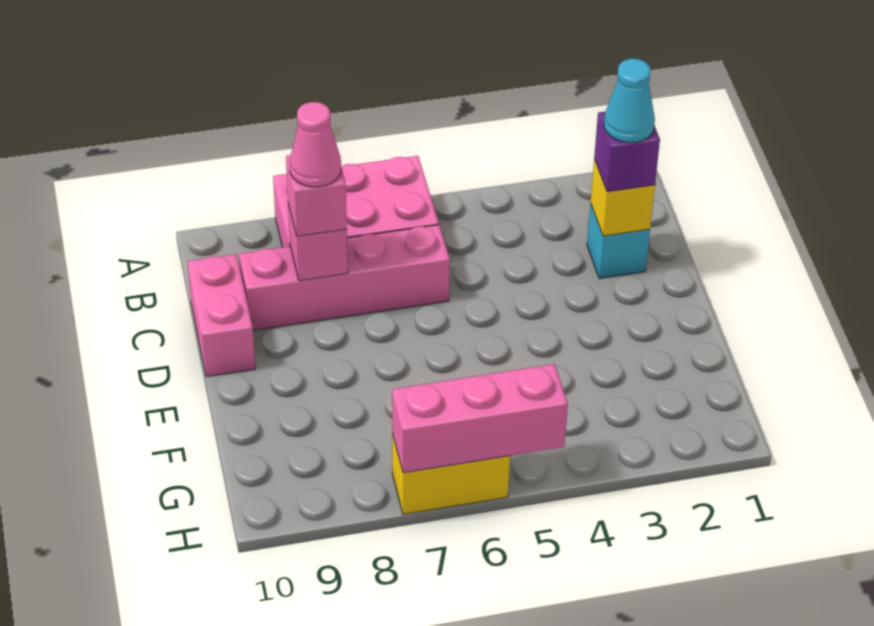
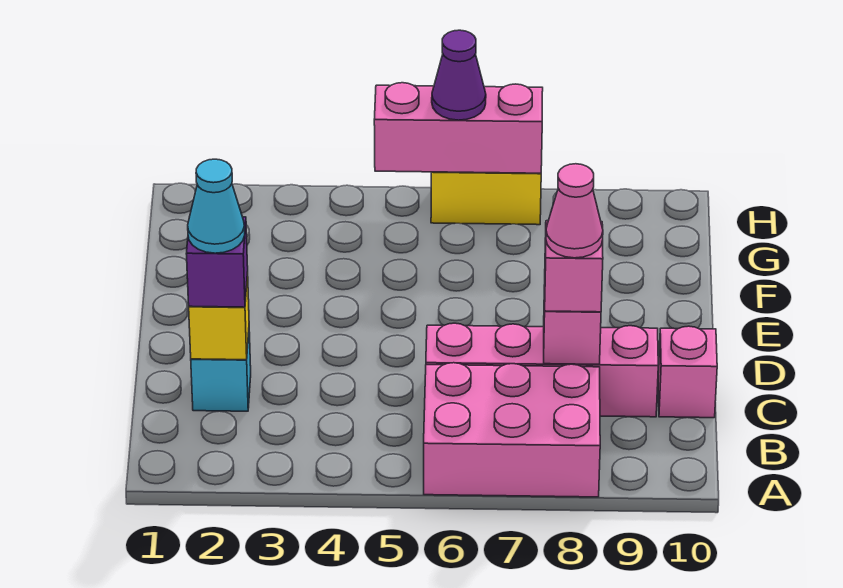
pink brick C10:D10 level 1 -> pink brick C10 level 1
none -> purple cone H6 level 3

